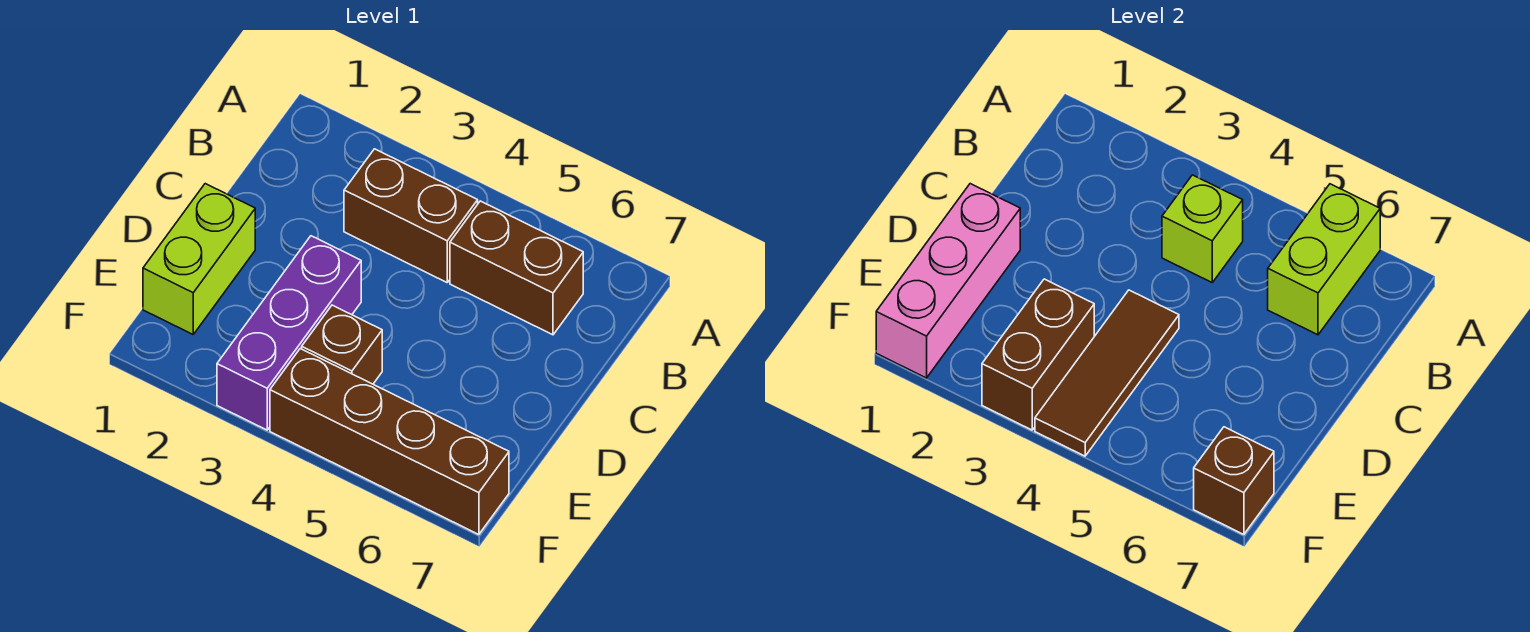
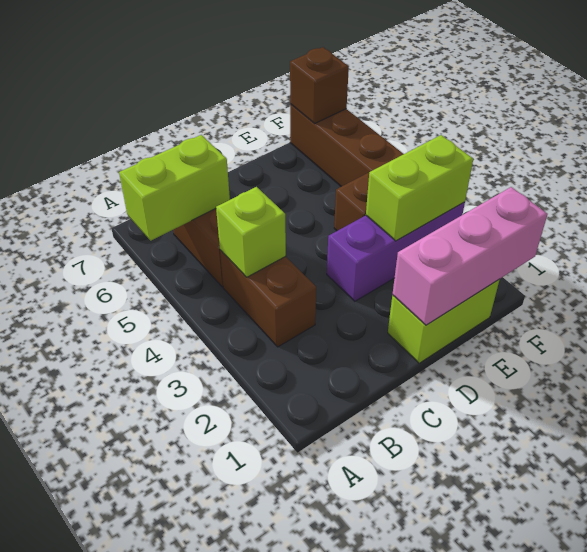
brown tile D4:F4 level 2 -> none
brown brick E3:F3 level 2 -> lime brick E3:F3 level 2

